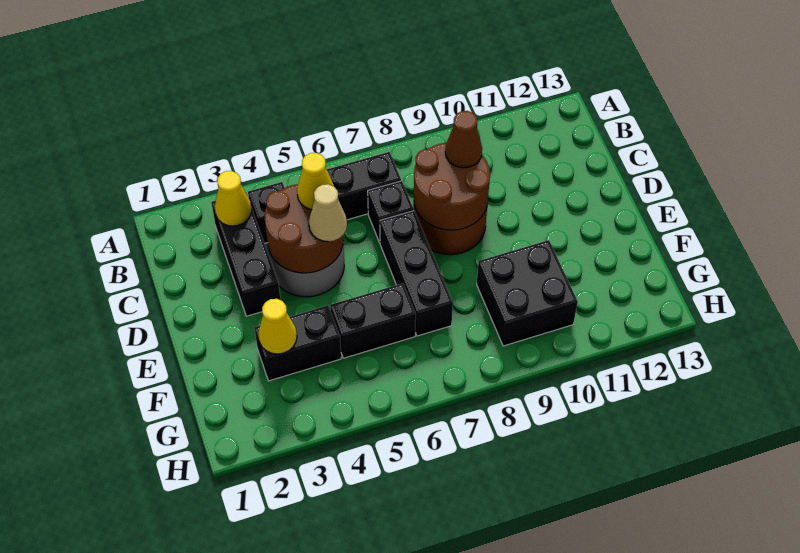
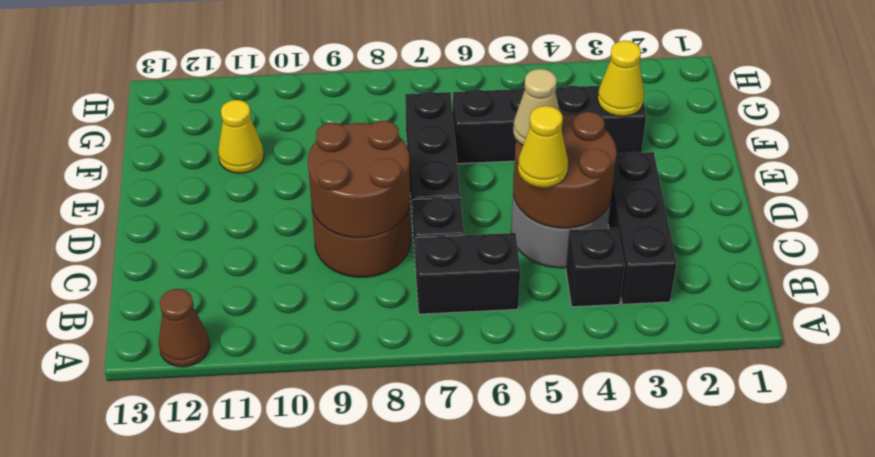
yellow cone B3 level 2 -> yellow cone F11 level 1
brown cone C9 level 3 -> brown cone A12 level 1
black brick F9:G10 level 1 -> none

